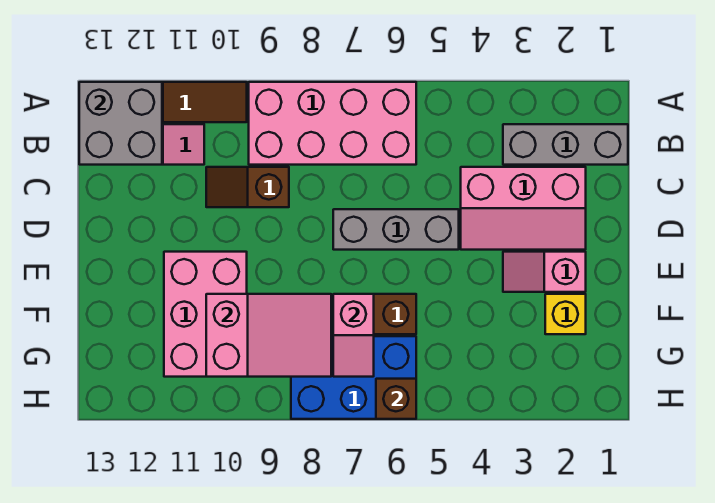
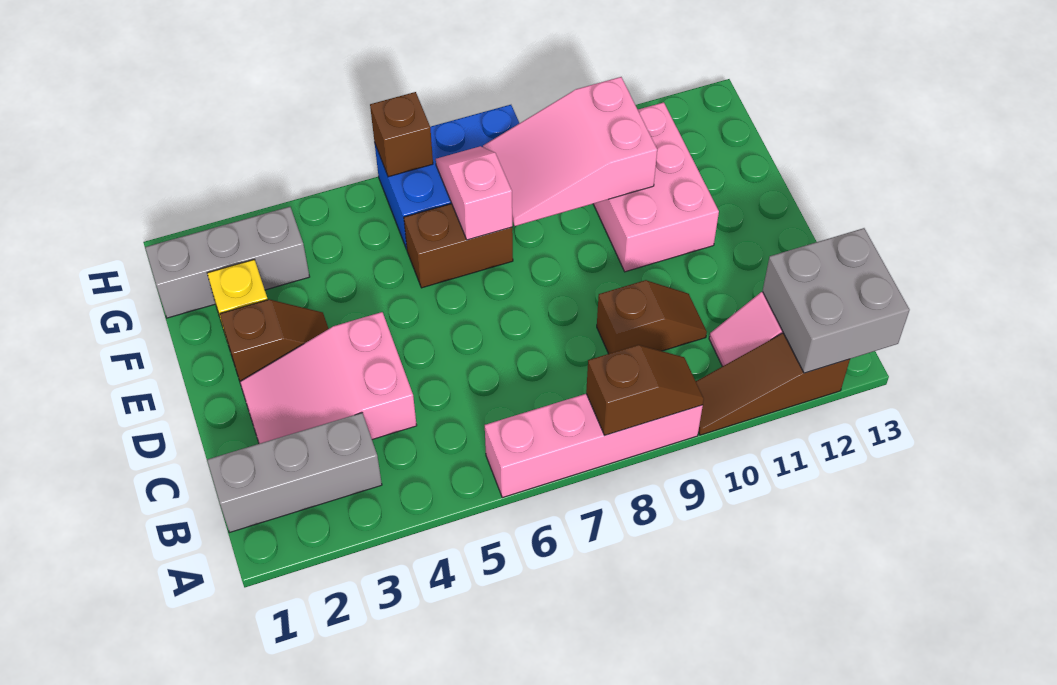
pink brick A6:B9 level 1 -> pink brick A6:A9 level 1
none -> brown slope A8:A9 level 2 top 8
pink slope C2:D4 level 1 top C -> pink slope C2:D4 level 1 top 4
grey brick D5:D7 level 1 -> grey brick G1:G3 level 1
pink slope E2:E3 level 1 top 2 -> brown slope E2:E3 level 1 top 2

